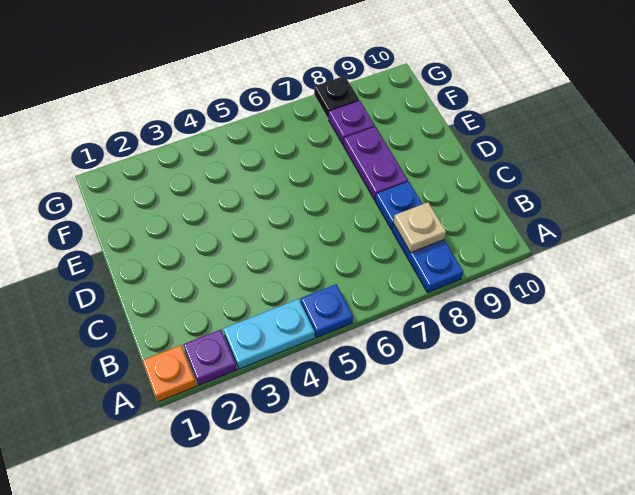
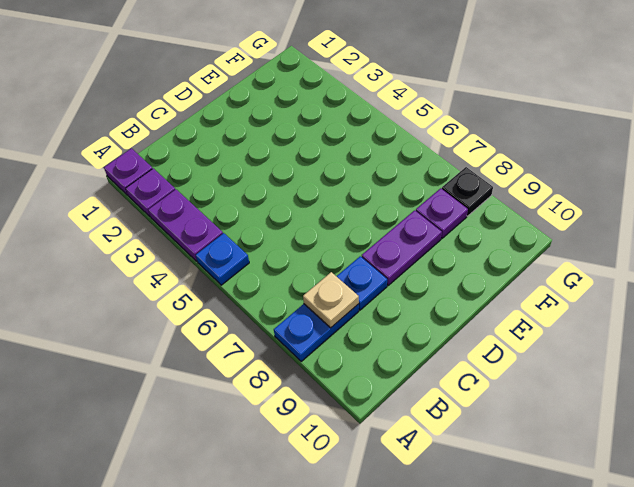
orange plate A1 level 1 -> purple plate A1 level 1
cyan plate A3:A4 level 1 -> purple plate A3:A4 level 1

